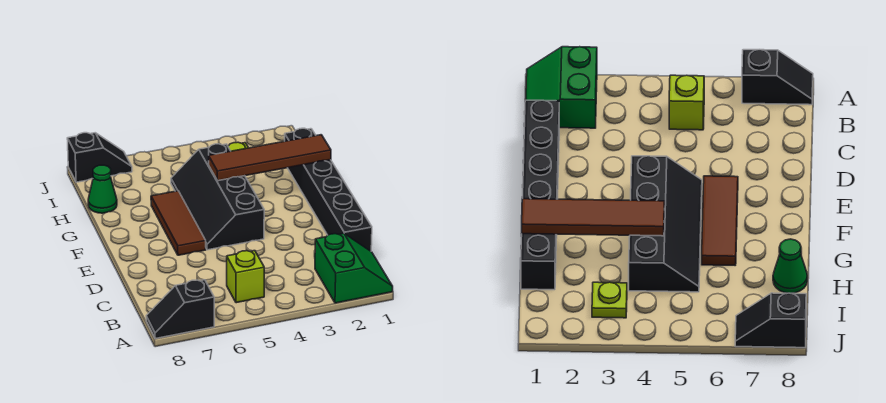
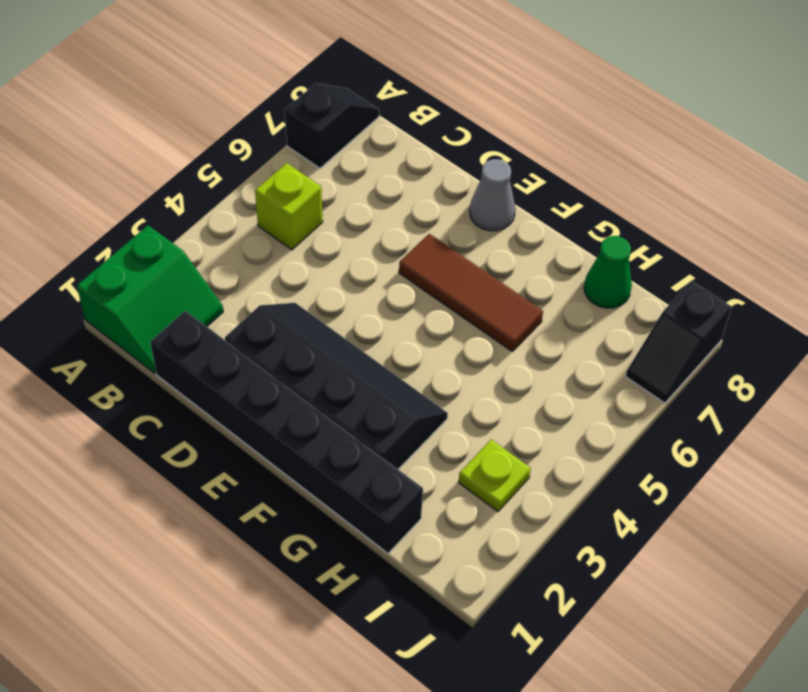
green slope A1:B2 level 1 top 2 -> green slope A1:B2 level 1 top A
black slope E4:H5 level 1 top 4 -> black slope D2:G3 level 1 top 2
none -> grey cone E8 level 1
brown tile G1:G4 level 2 -> none

